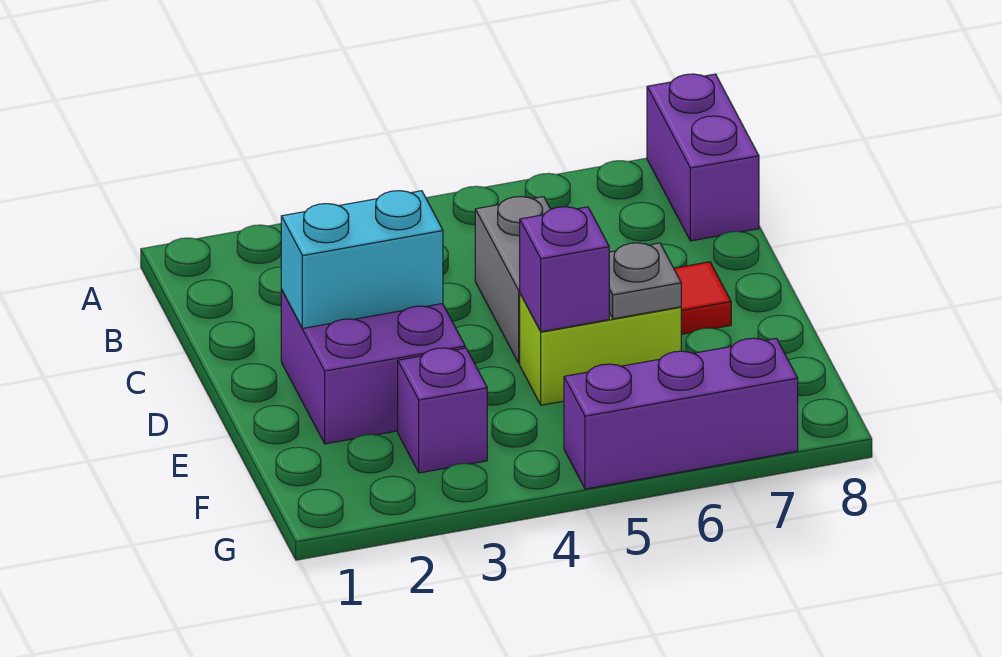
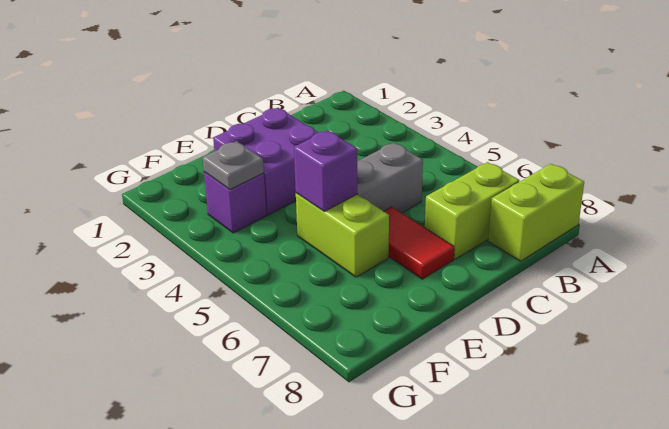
purple brick A8:B8 level 1 -> lime brick A8:B8 level 1
none -> lime brick B7:C7 level 1
cyan brick D2:D3 level 2 -> none
grey plate E6 level 2 -> grey plate F3 level 2
purple brick G5:G7 level 1 -> none

